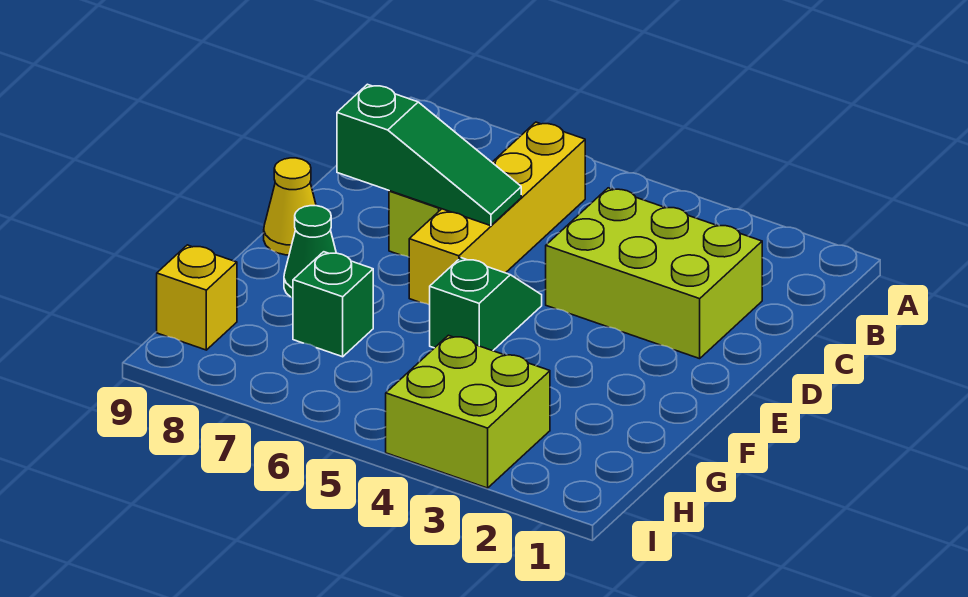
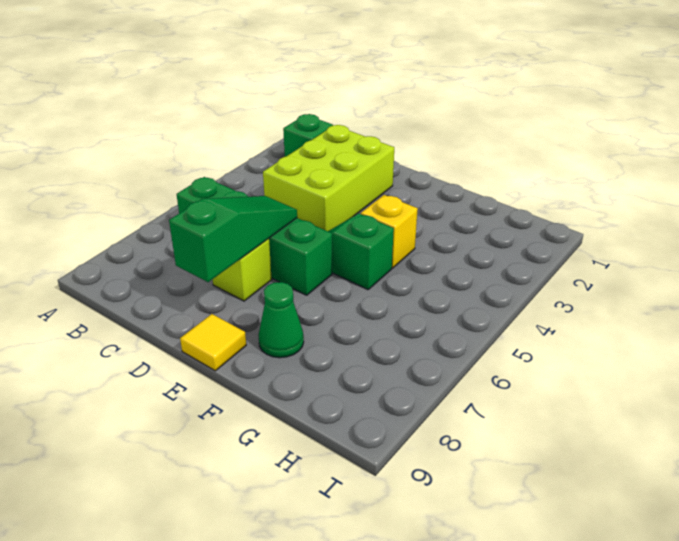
yellow brick B6:E6 level 1 -> green brick B6:E6 level 1
yellow cone E9 level 1 -> yellow tile E9 level 1
green brick G7 level 1 -> green brick B2 level 1
lime brick H3:I4 level 1 -> none
yellow brick H9 level 1 -> yellow brick F4 level 1

